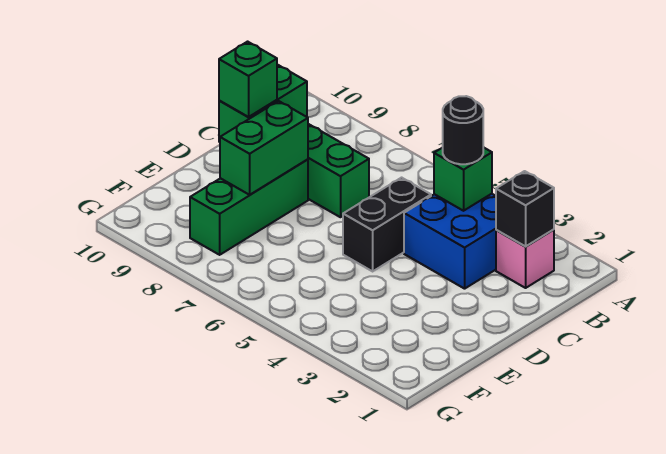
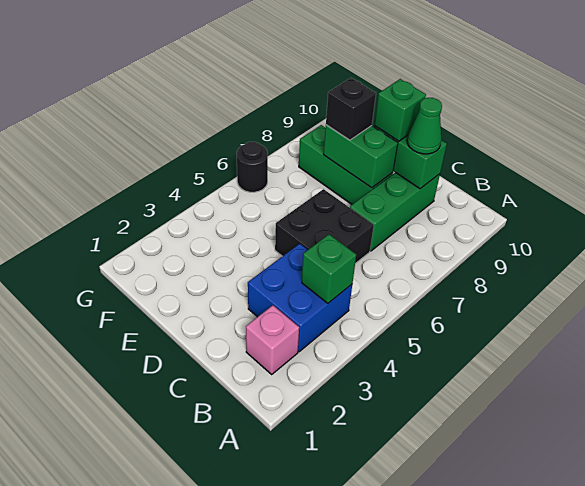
black brick B2 level 2 -> black brick E8 level 3
black round brick B4 level 3 -> black round brick G6 level 1
black brick C5:D5 level 1 -> black brick C5:D6 level 1
none -> green cone C9 level 3

